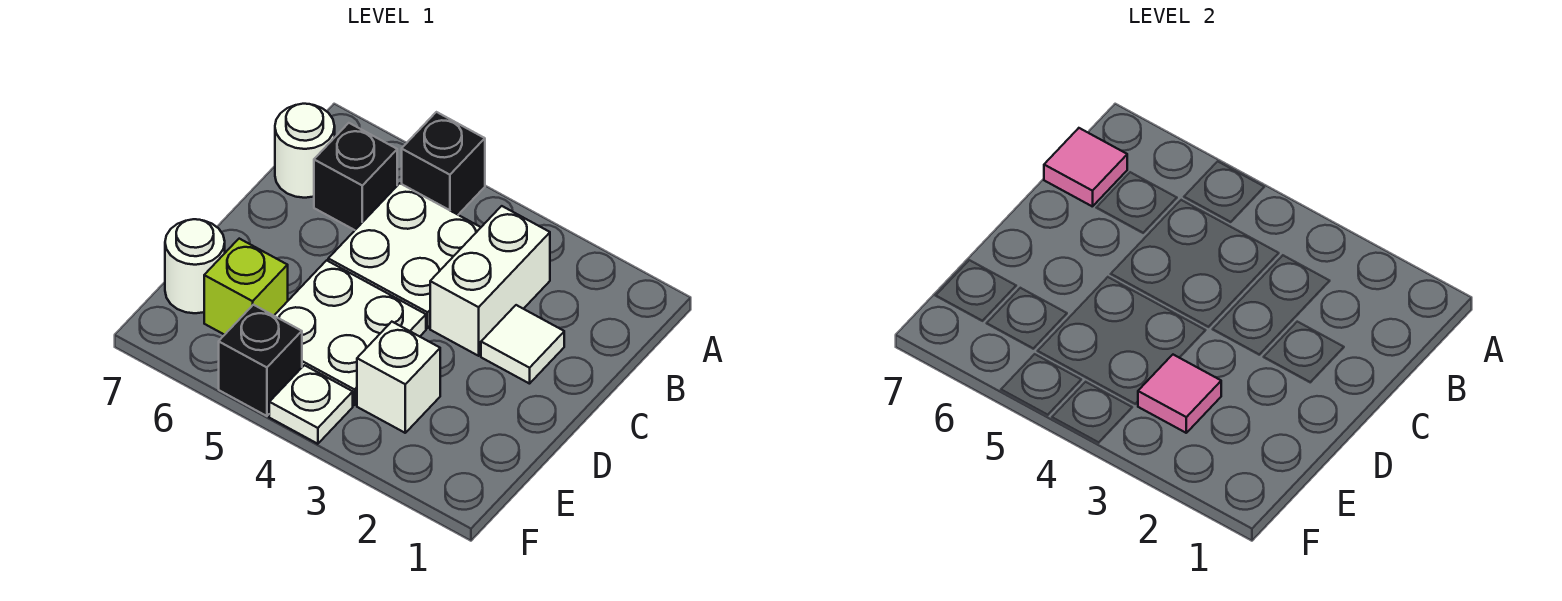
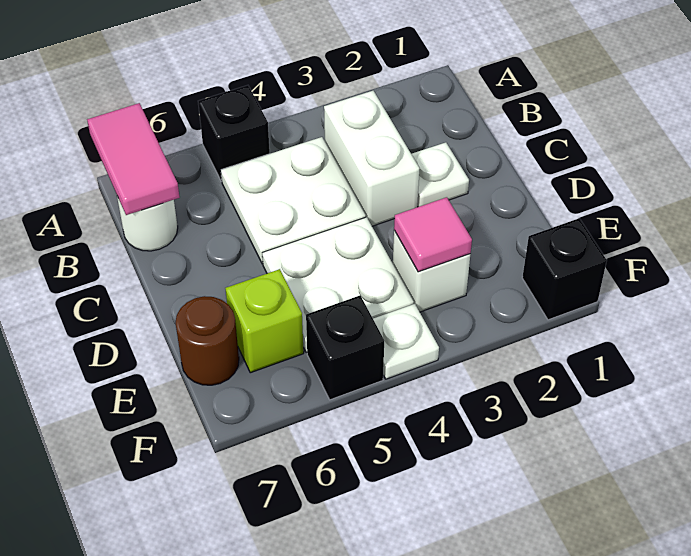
black brick B6 level 1 -> black brick F1 level 1
pink tile B7 level 2 -> pink tile A7:B7 level 2
white tile C2 level 1 -> white plate C2 level 1
white round brick E7 level 1 -> brown round brick E7 level 1

